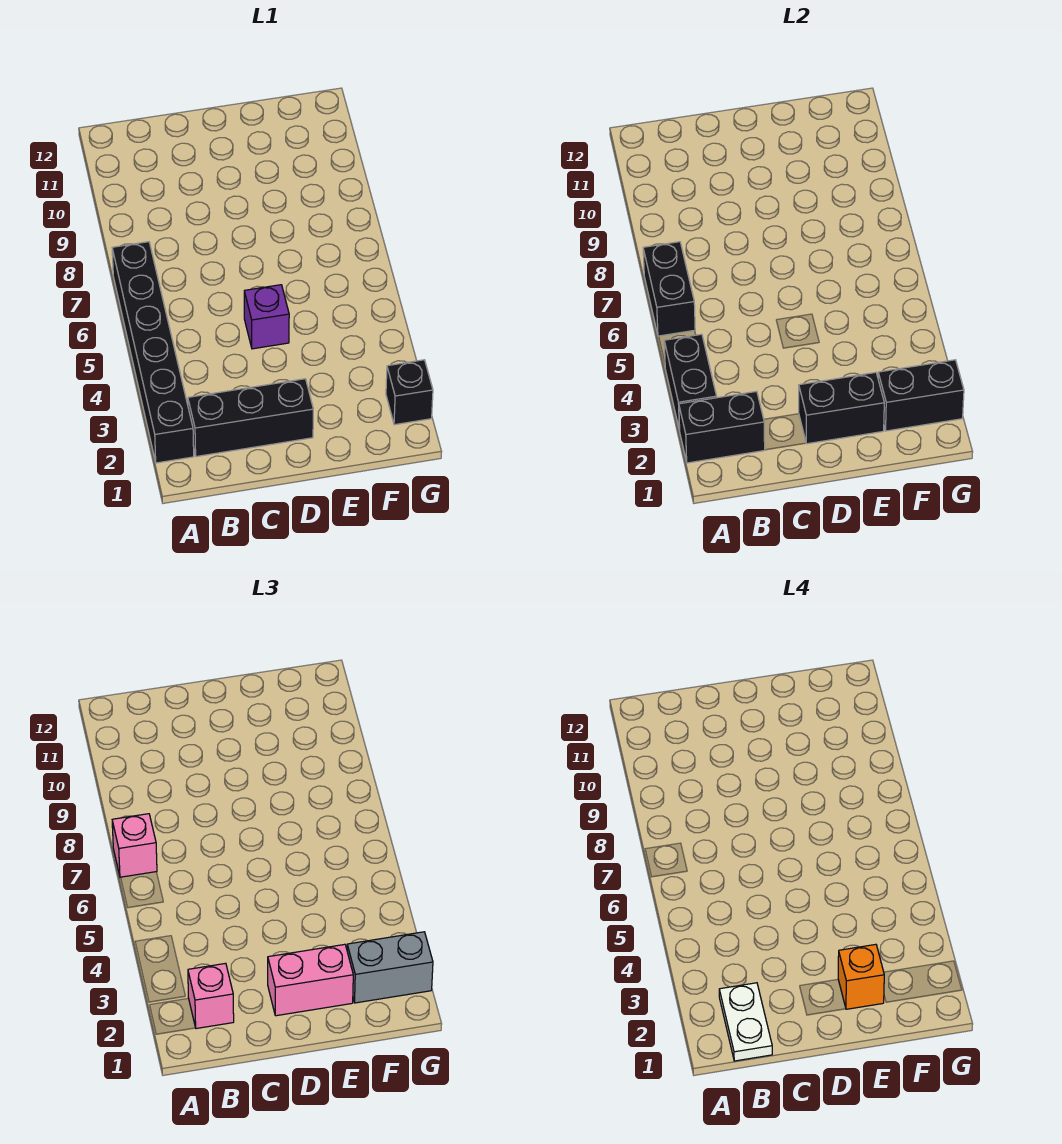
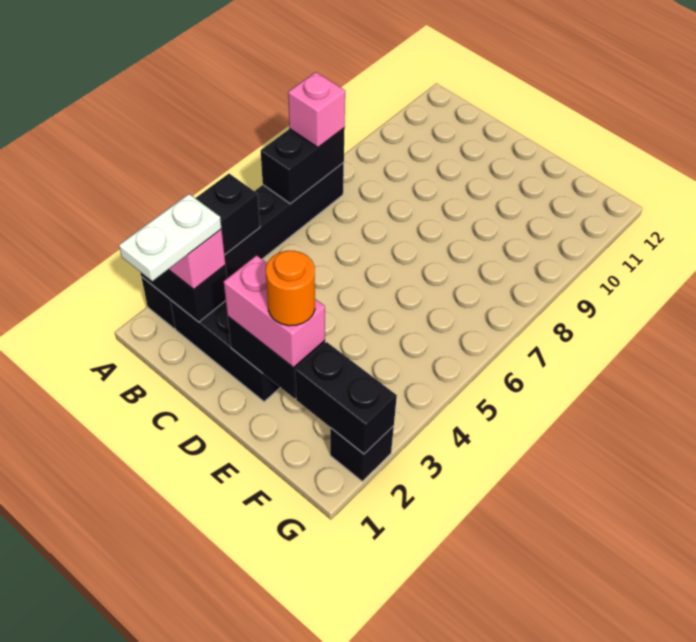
purple brick D5 level 1 -> none
orange brick E2 level 4 -> orange round brick E2 level 4
grey brick F2:G2 level 3 -> none

